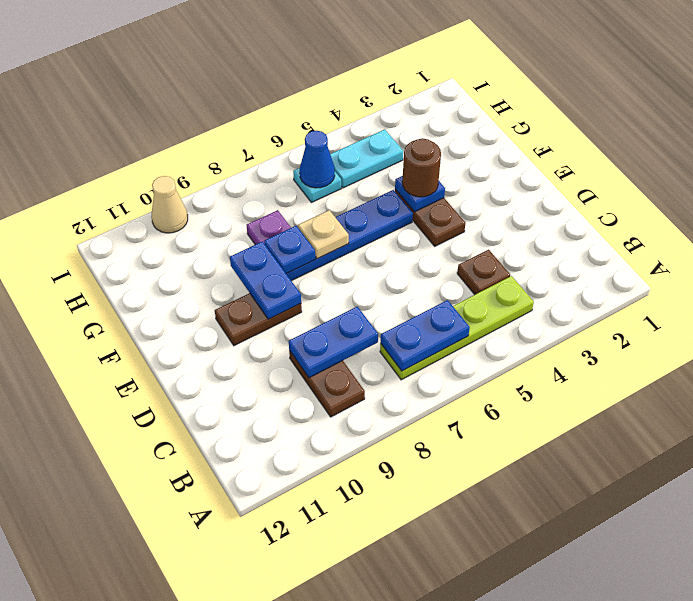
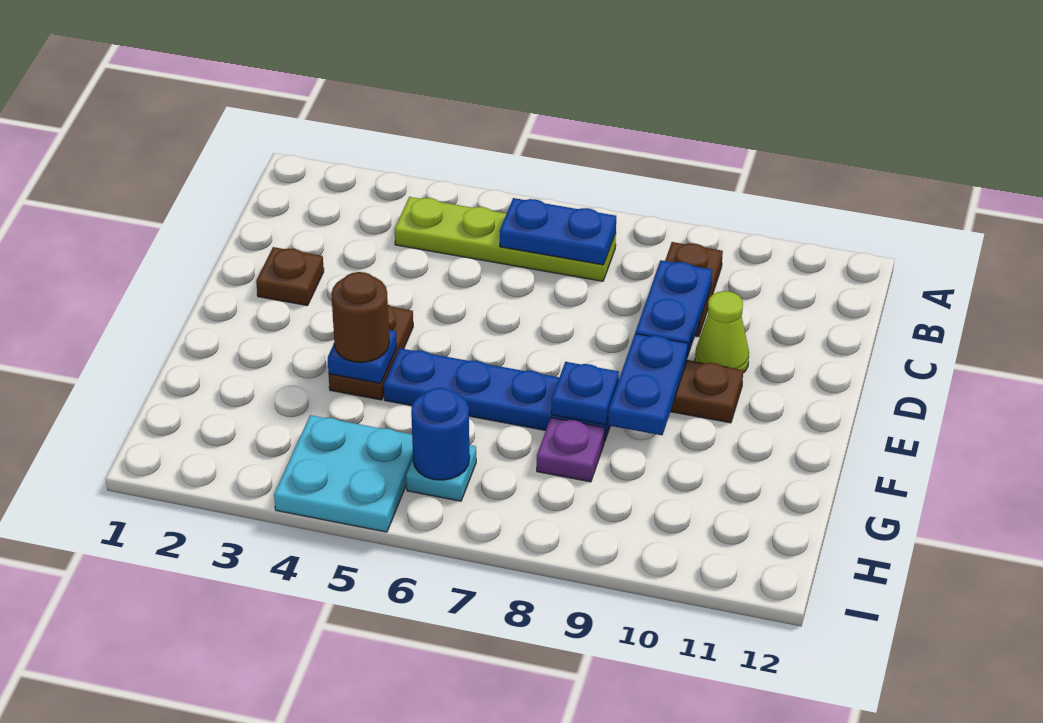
brown plate C4 level 1 -> brown plate D2 level 1
blue plate C8:C9 level 2 -> blue plate C9:D9 level 2
none -> lime cone D10 level 1
tan plate F7 level 2 -> none
cyan plate H4:H5 level 1 -> cyan plate H4:I5 level 1
blue cone H6 level 2 -> blue round brick H6 level 2
tan cone I10 level 1 -> none

